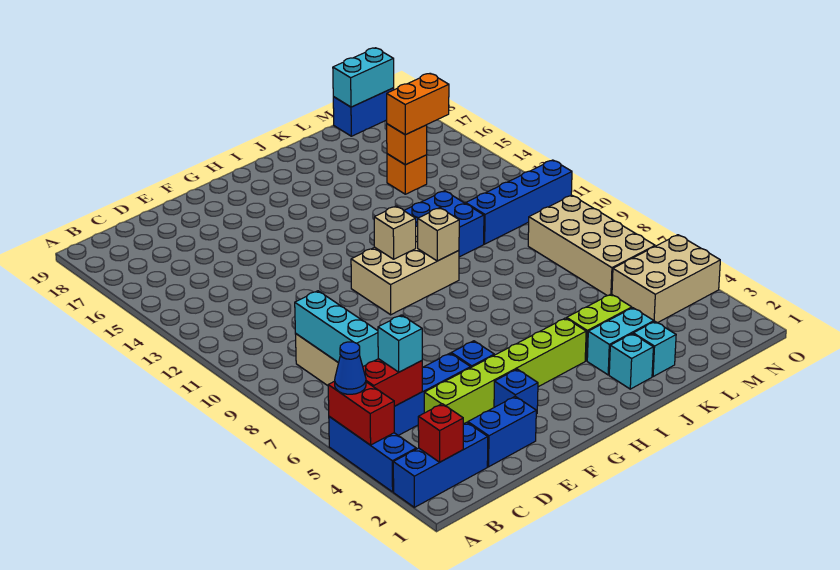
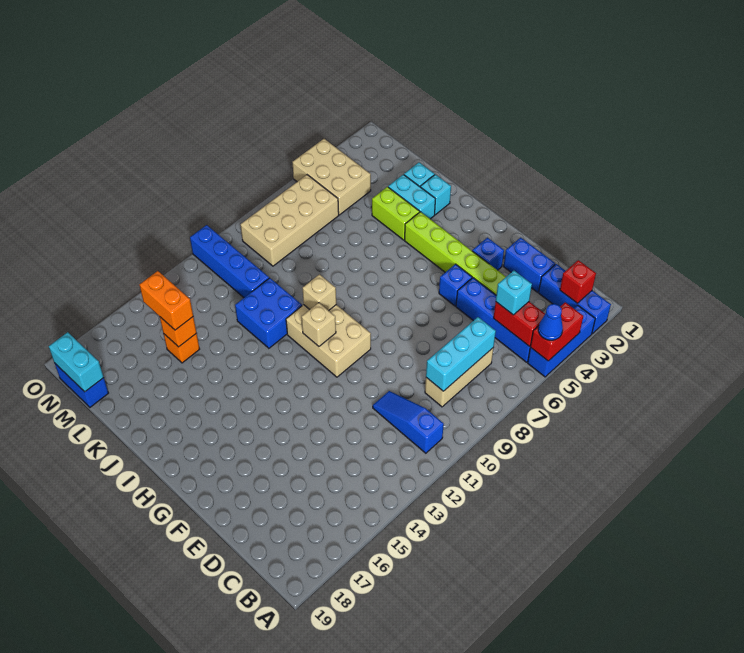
none -> blue slope B11:D11 level 1 top B

